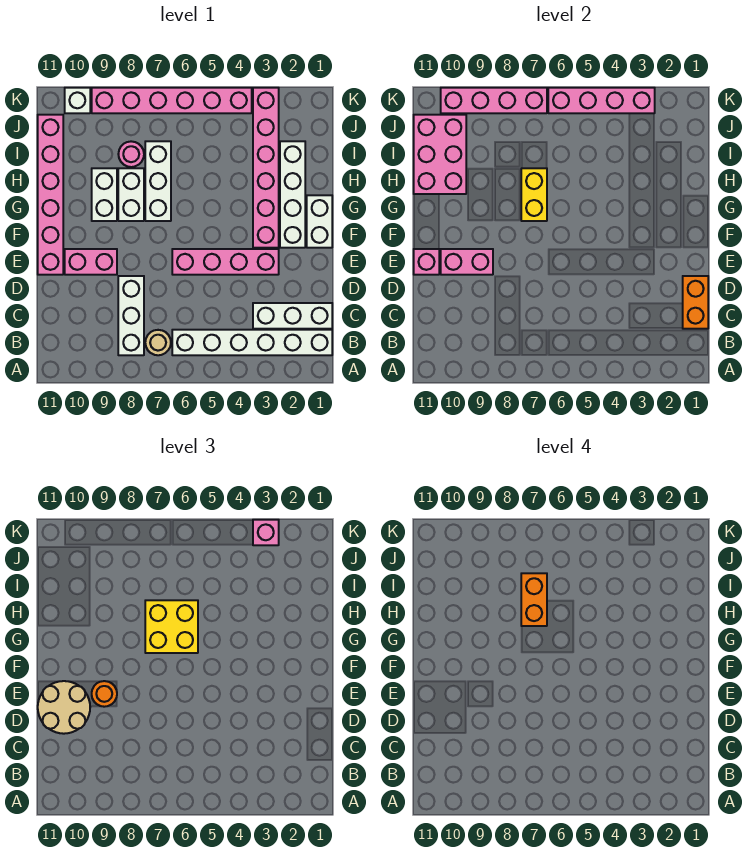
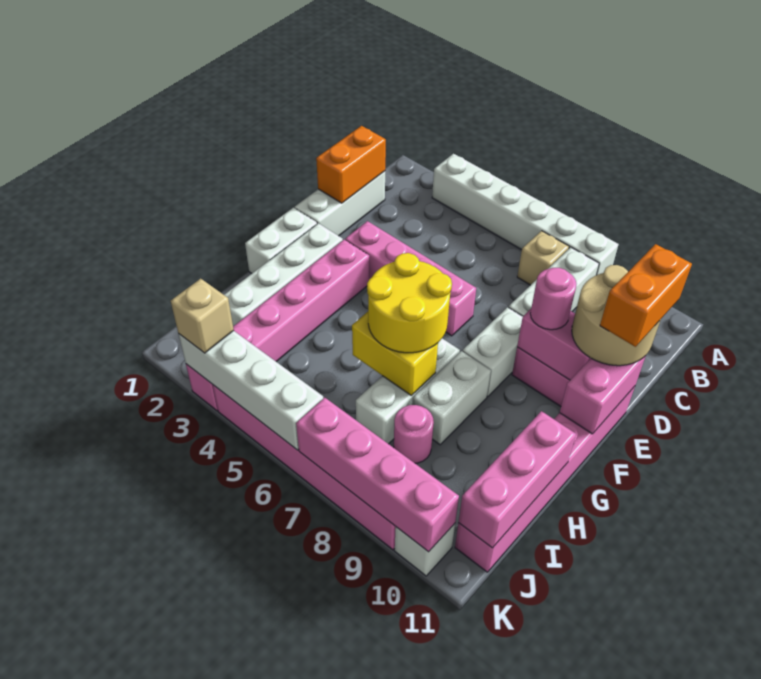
white brick B1:B6 level 1 -> white brick A3:A8 level 1
tan round brick B7 level 1 -> tan brick B7 level 1
white brick C1:C3 level 1 -> white brick C1:E1 level 1
orange round brick E9 level 3 -> pink round brick E9 level 3
pink brick E11 level 2 -> pink brick E11:F11 level 2
yellow brick G6:H7 level 3 -> yellow round brick G6:H7 level 3
yellow brick G7:H7 level 2 -> yellow brick H6:H7 level 2
white brick G9:H9 level 1 -> white brick E8:F8 level 1
orange brick H7:I7 level 4 -> orange brick D11:E11 level 4
pink brick H10:J11 level 2 -> pink brick H11:J11 level 2
pink brick K3:K6 level 2 -> white brick K3:K6 level 2
pink brick K3 level 3 -> tan brick K3 level 3

